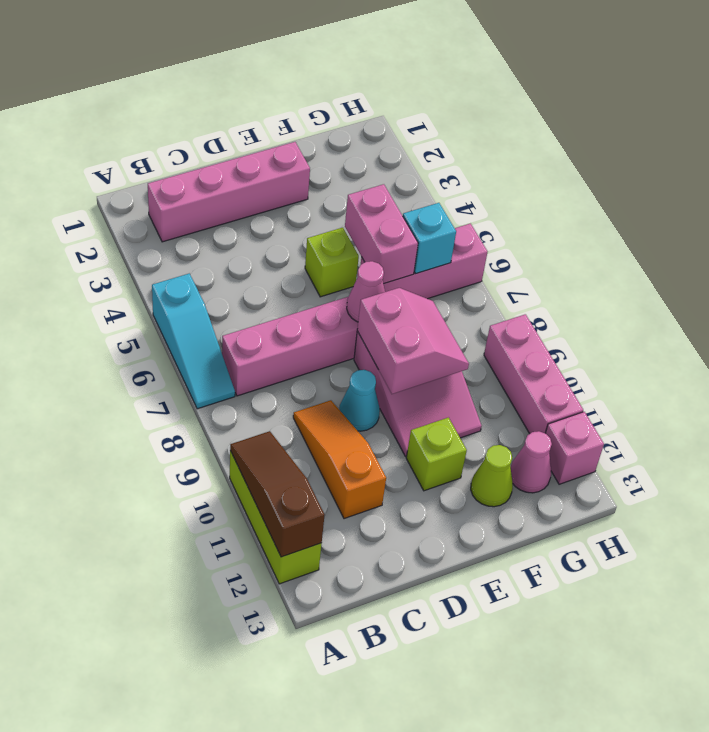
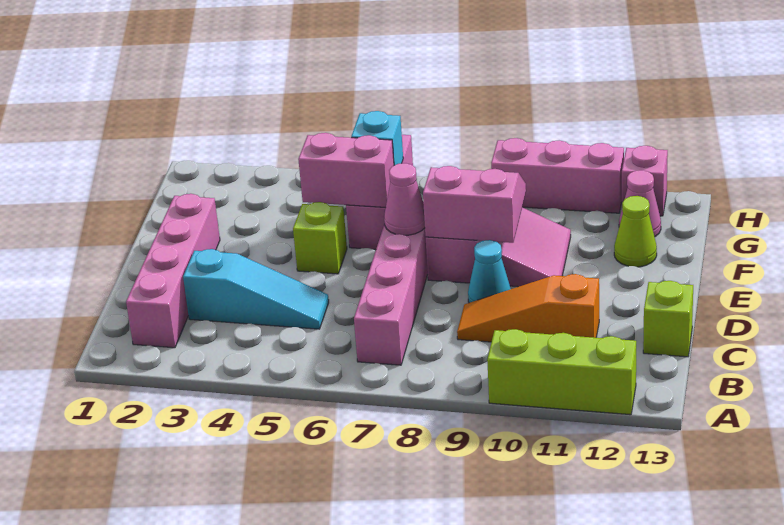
cyan slope A5:A7 level 1 top 5 -> cyan slope C3:C5 level 1 top 3
brown slope A10:A12 level 2 top 12 -> none
lime brick E11 level 1 -> lime brick C13 level 1

